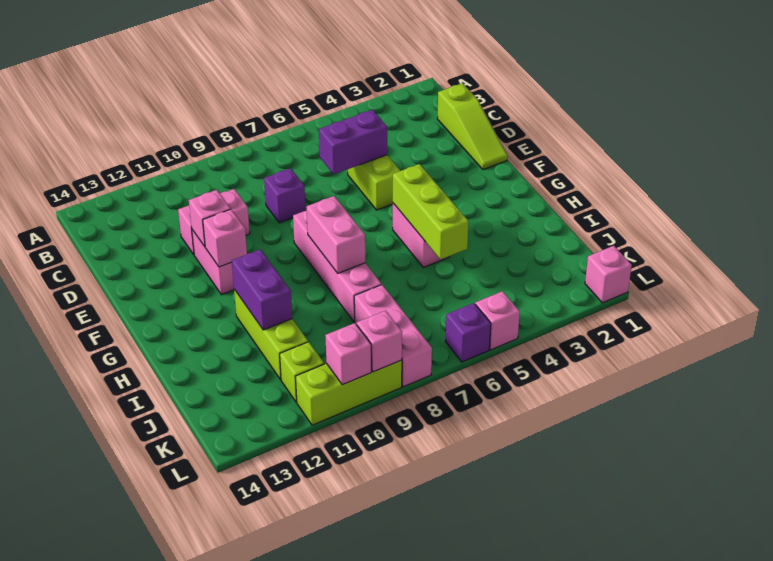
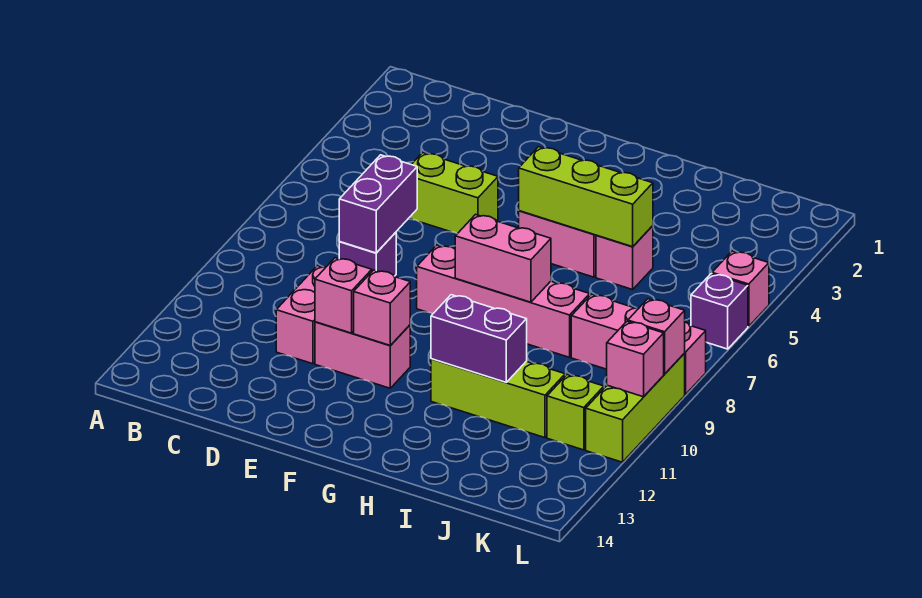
lime slope C1:E1 level 1 top C -> none
purple brick D5:D6 level 2 -> purple brick D7:D8 level 2
pink brick L1 level 1 -> pink brick I5 level 1

